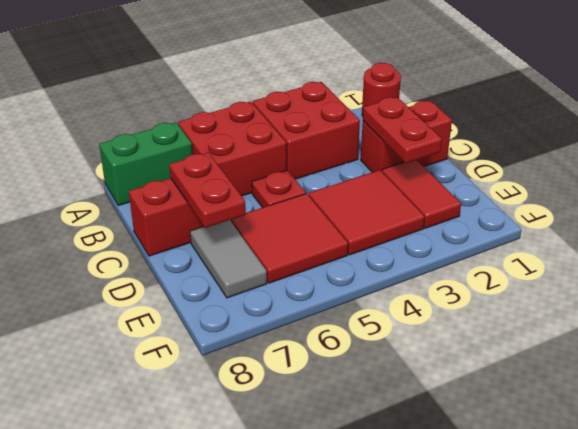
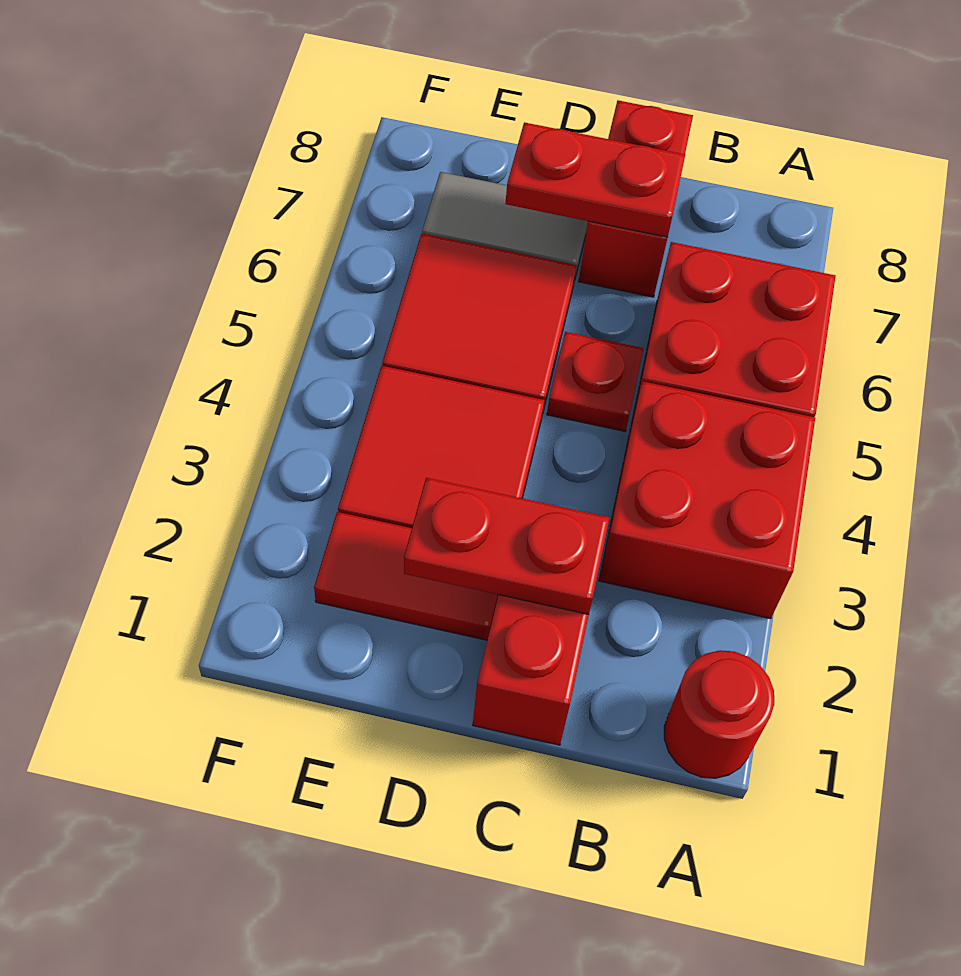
green brick A7:A8 level 1 -> none

